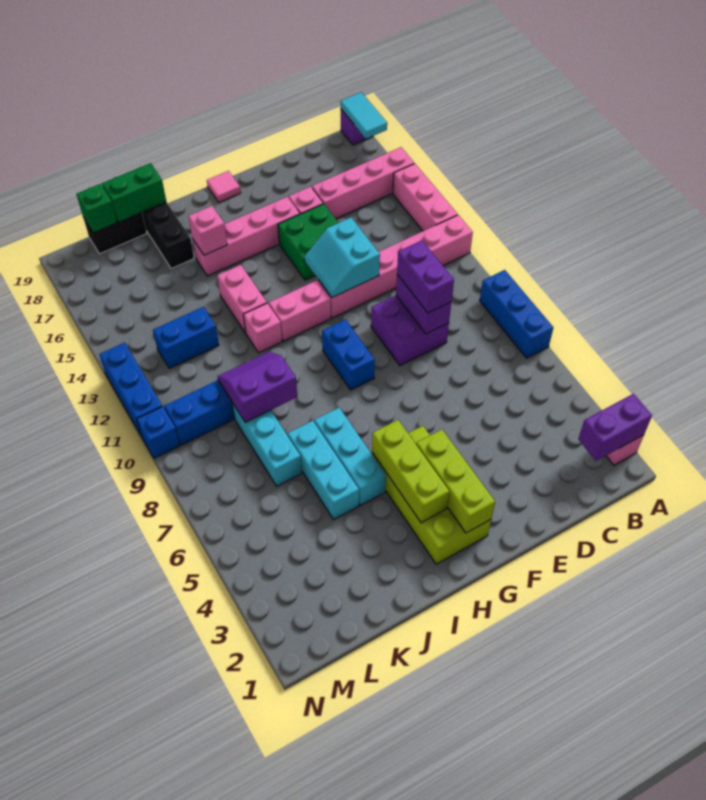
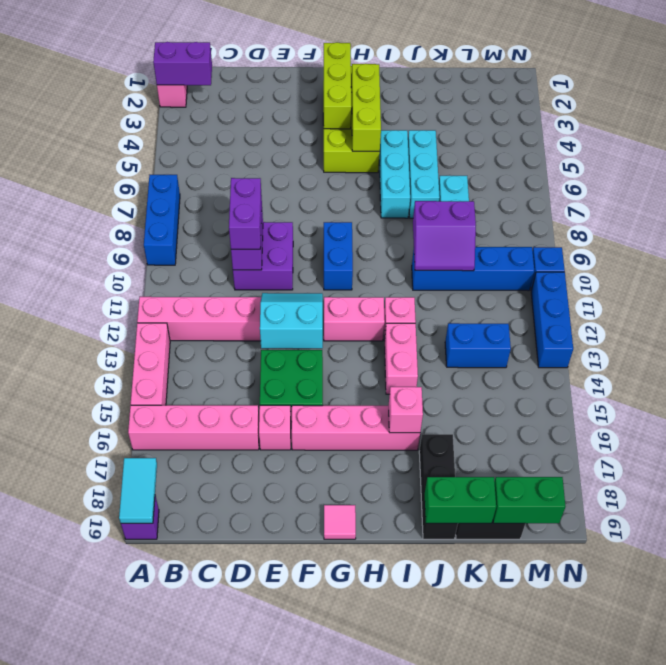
cyan slope E12:F13 level 2 top E -> cyan slope E12:F13 level 2 top 13
green brick L19 level 2 -> green brick L19:M19 level 2

